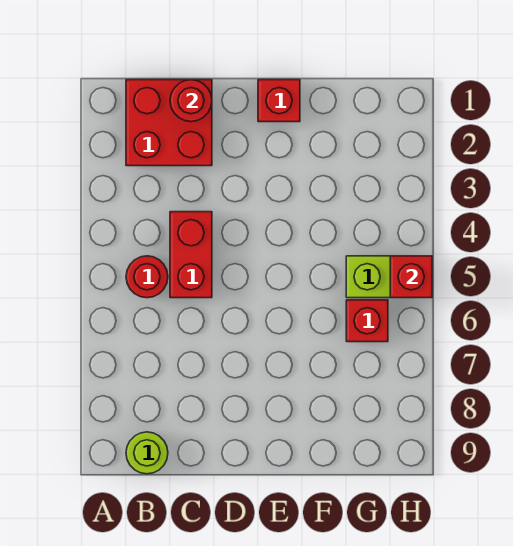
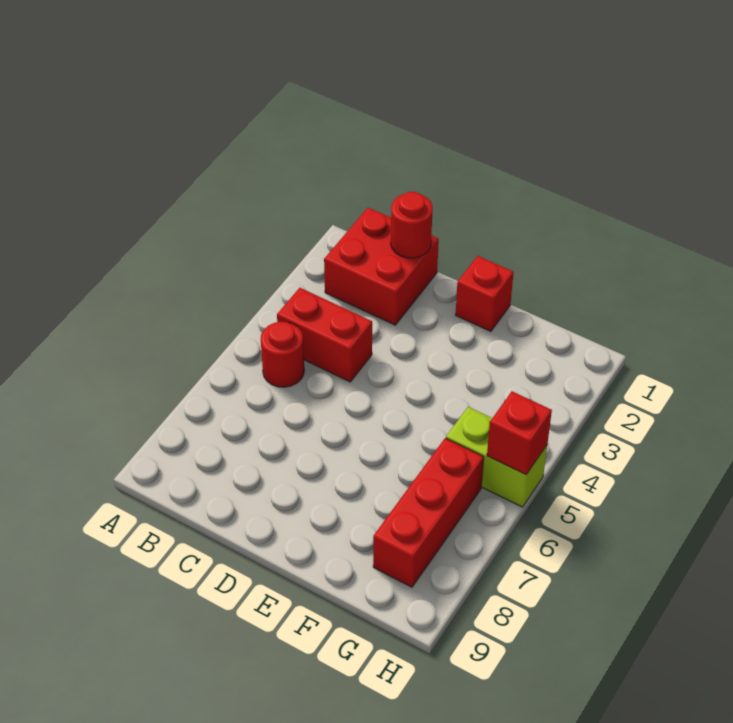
lime round brick B9 level 1 -> none
red brick C4:C5 level 1 -> red brick B4:C4 level 1
red brick G6 level 1 -> red brick G6:G8 level 1

